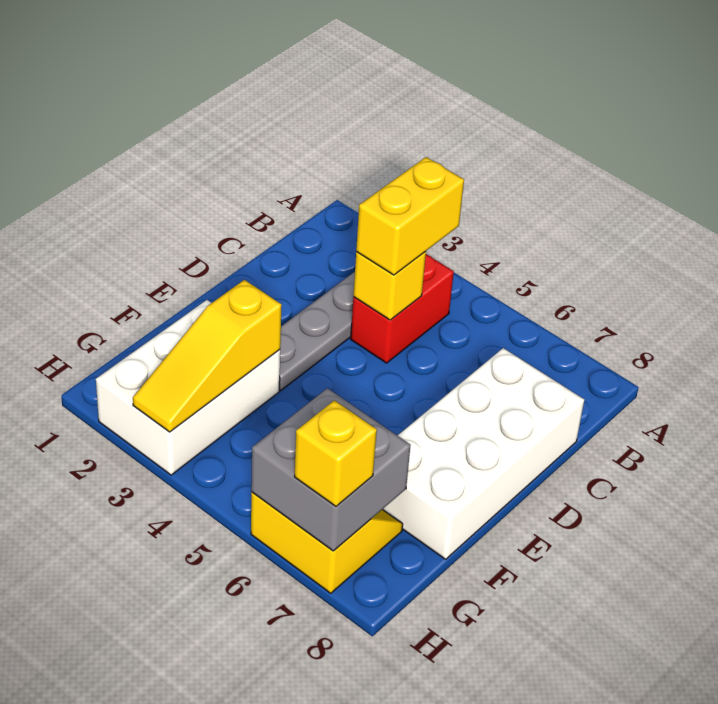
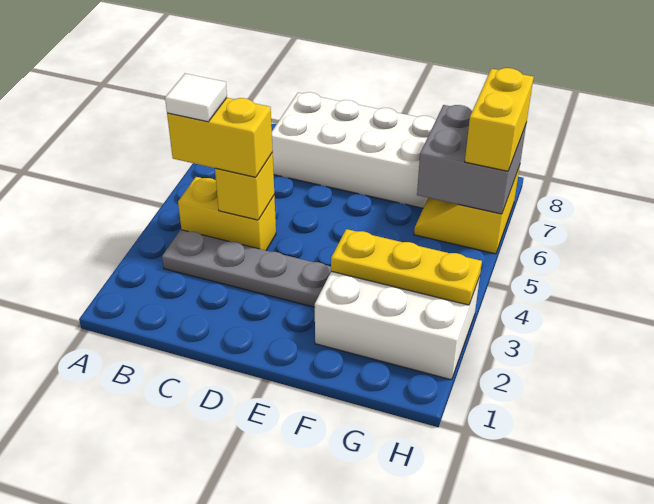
red brick B4:C4 level 1 -> yellow brick B4:C4 level 1
none -> white tile B4 level 4
yellow slope F3:H3 level 2 top F -> yellow plate F3:H3 level 2
yellow brick H7 level 3 -> yellow brick H6:H7 level 3

